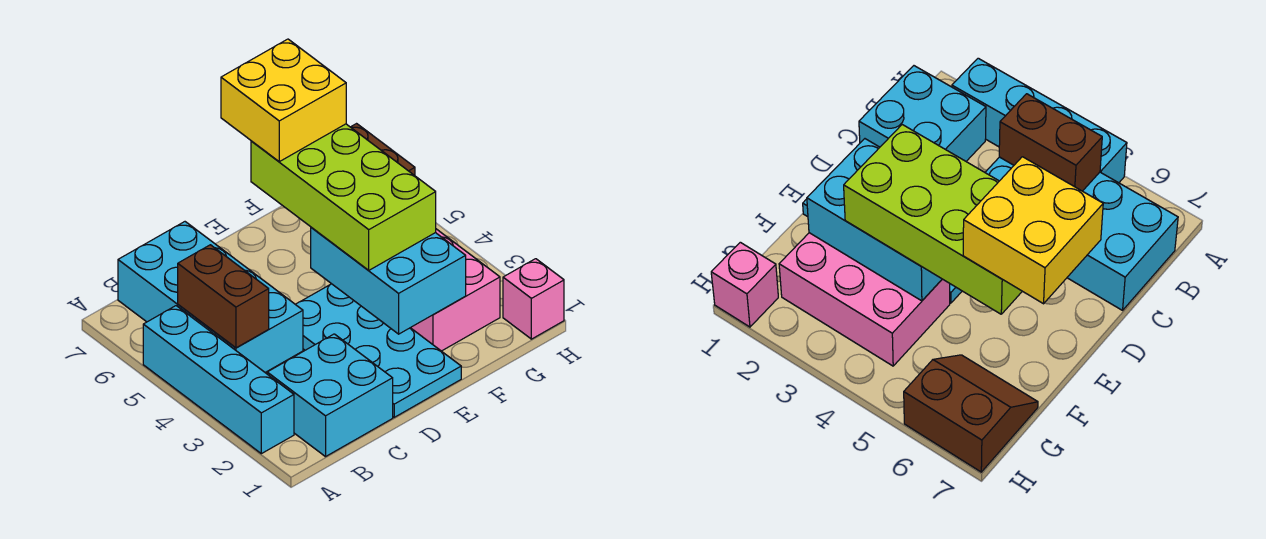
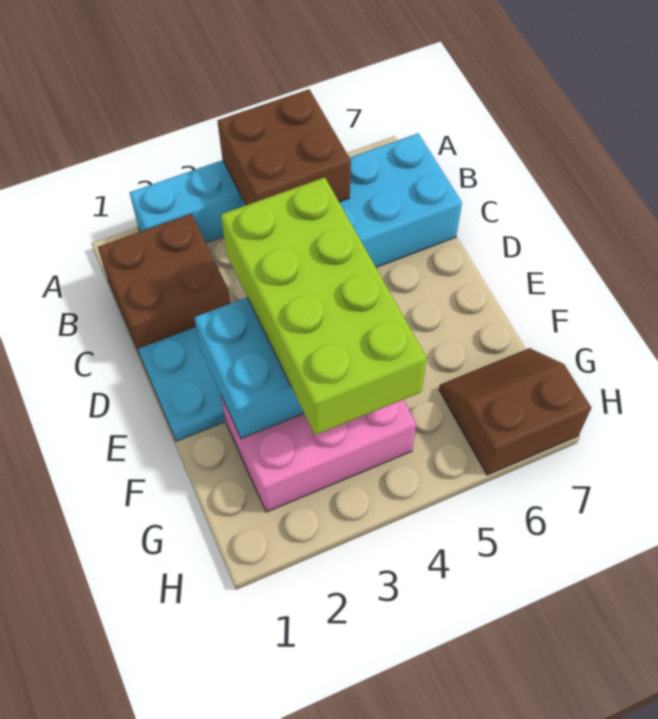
cyan brick B1:C2 level 1 -> brown brick B1:C2 level 1
brown brick B4:B5 level 2 -> brown brick A4:B5 level 2
lime brick E3:F6 level 3 -> lime brick D3:G4 level 3
yellow brick E6:F7 level 4 -> none
pink brick H1 level 1 -> none

